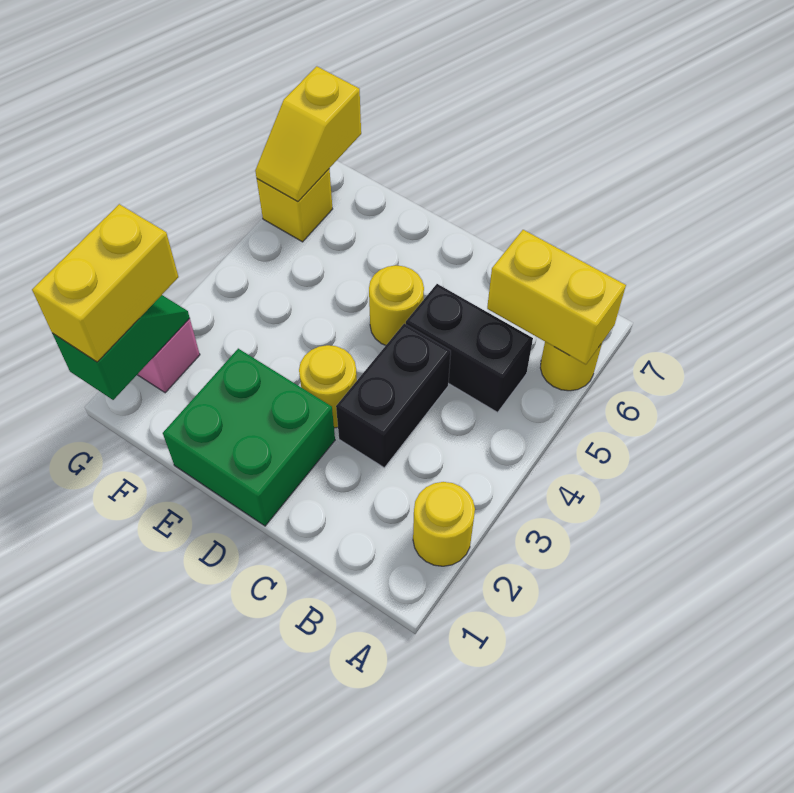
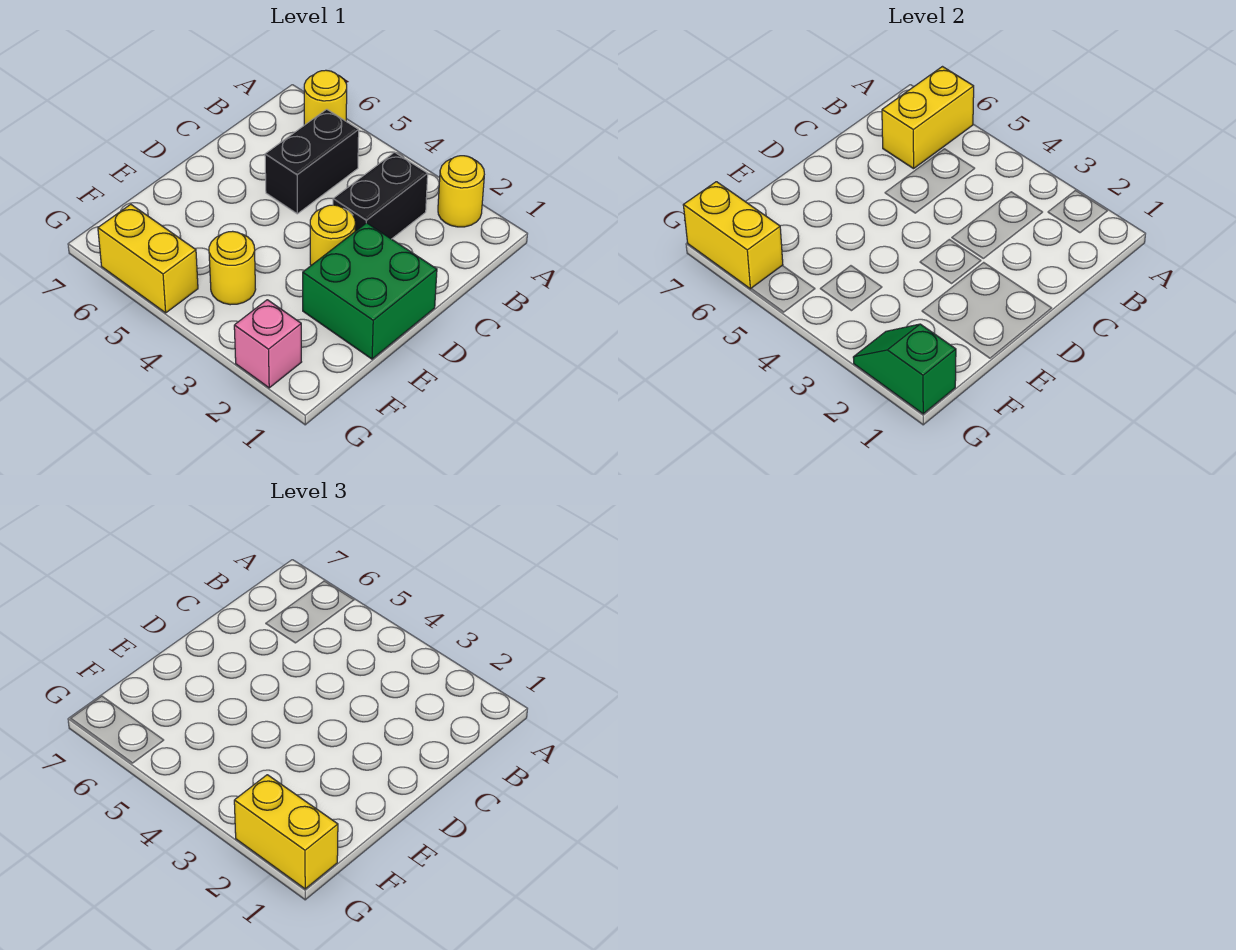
black brick C3:C4 level 1 -> black brick B3:C3 level 1
yellow round brick D5 level 1 -> yellow round brick F4 level 1
yellow brick G6 level 1 -> yellow brick G5:G6 level 1
yellow slope G6:G7 level 2 top 7 -> yellow brick G6:G7 level 2

